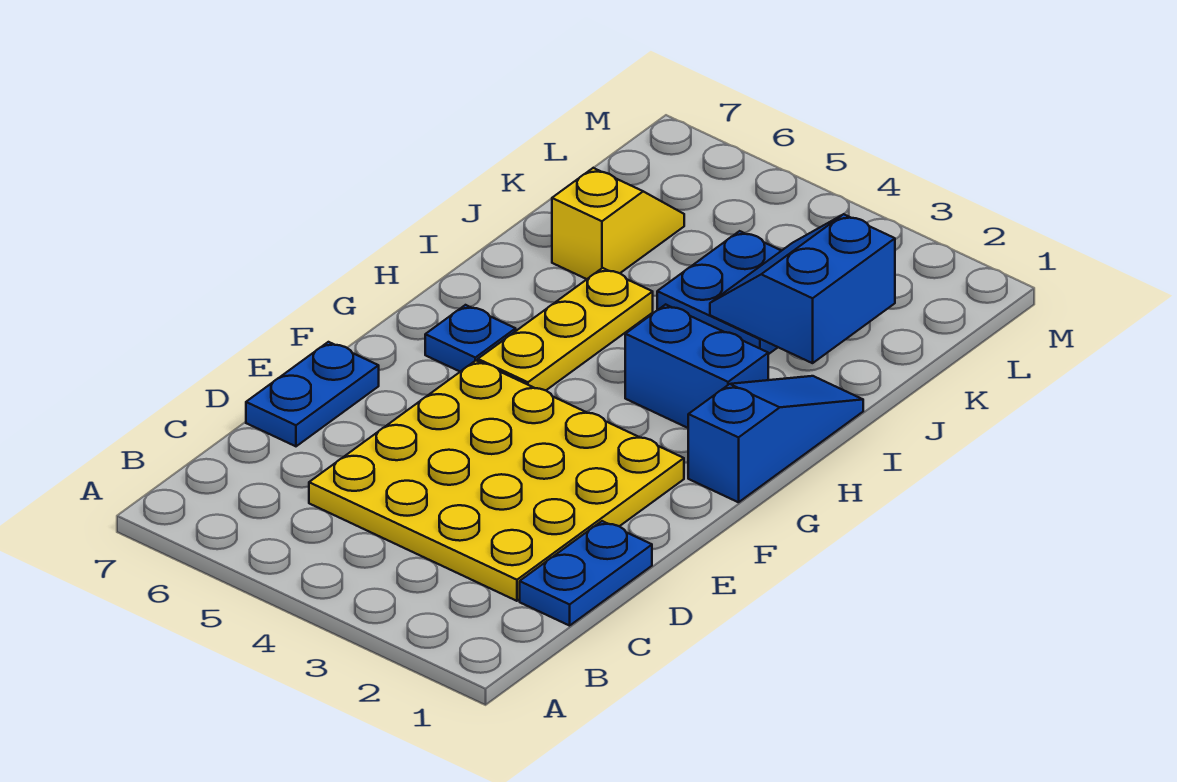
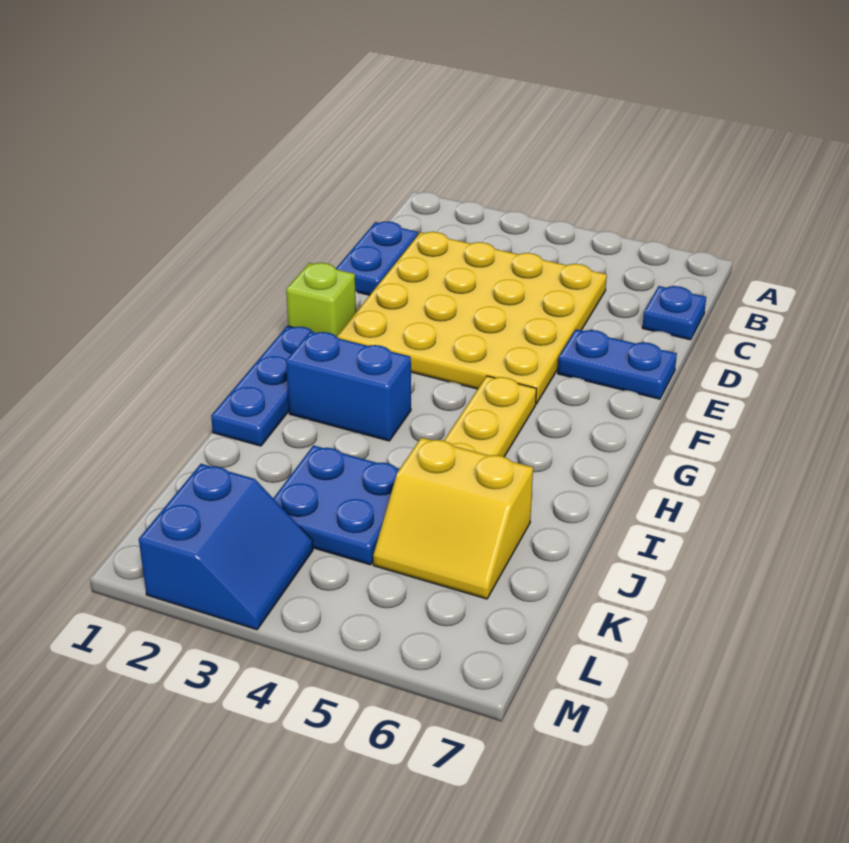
blue plate D7:E7 level 1 -> blue plate E6:E7 level 1
none -> lime brick F1 level 1
blue slope G1:I1 level 1 top G -> blue plate G1:I1 level 1
blue plate G6 level 1 -> blue plate C7 level 1
blue slope J2:K3 level 2 top 2 -> blue slope L2:M3 level 1 top 2
yellow slope J6:K6 level 1 top J -> yellow slope J5:K6 level 1 top J

